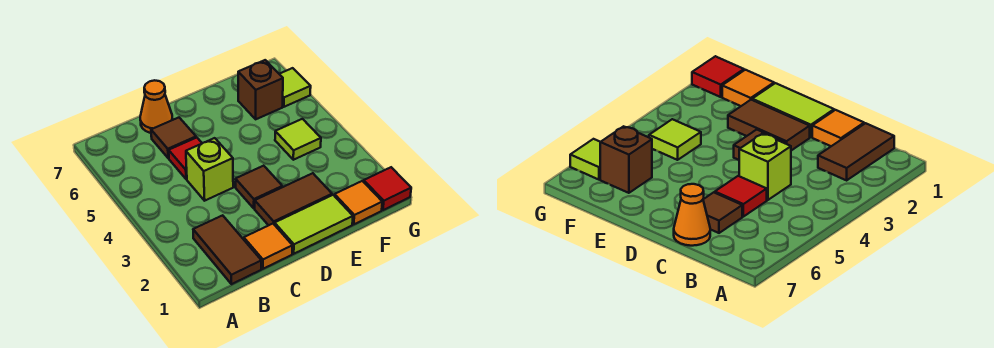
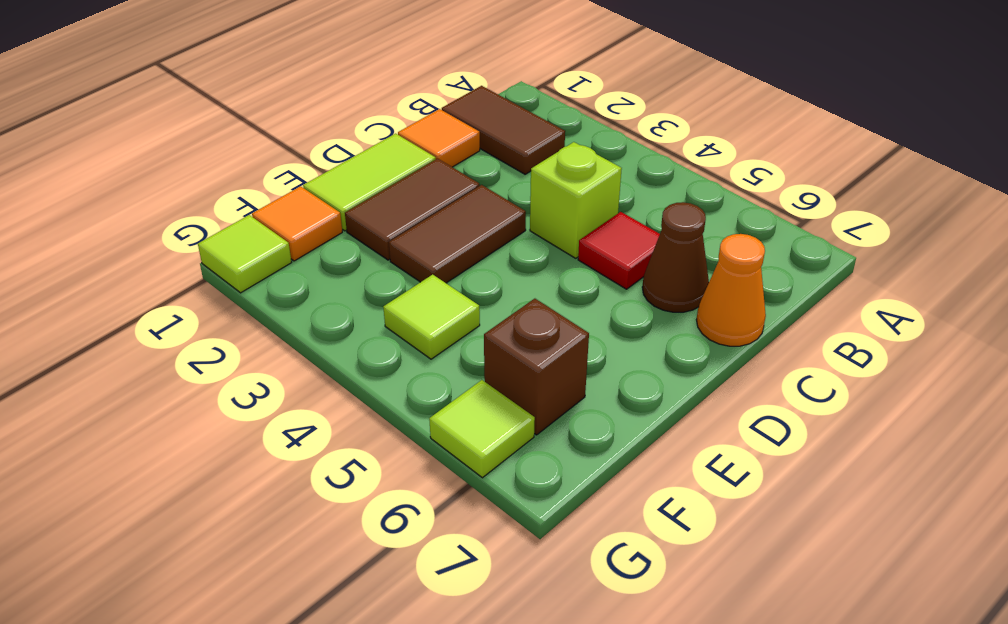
brown tile C6 level 1 -> brown cone C6 level 1
brown tile D3 level 1 -> brown tile D3:E3 level 1
red tile G1 level 1 -> lime tile G1 level 1

